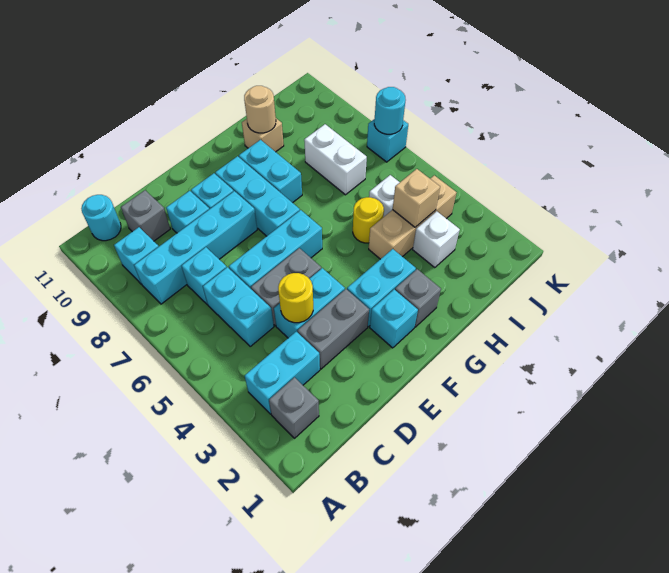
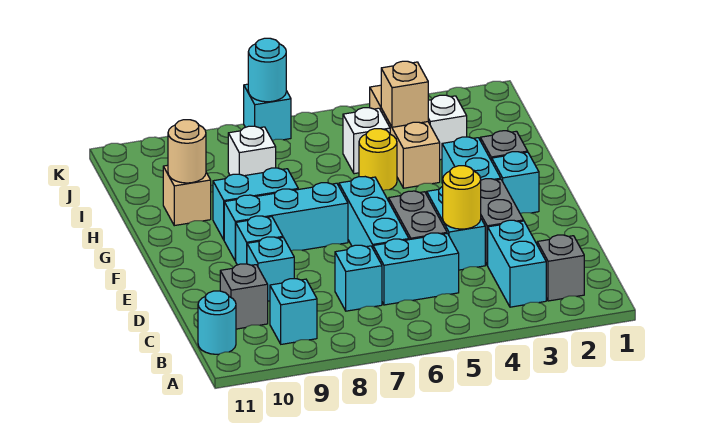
cyan brick B8:E8 level 1 -> none
white brick I7:I8 level 1 -> white brick I8 level 1

